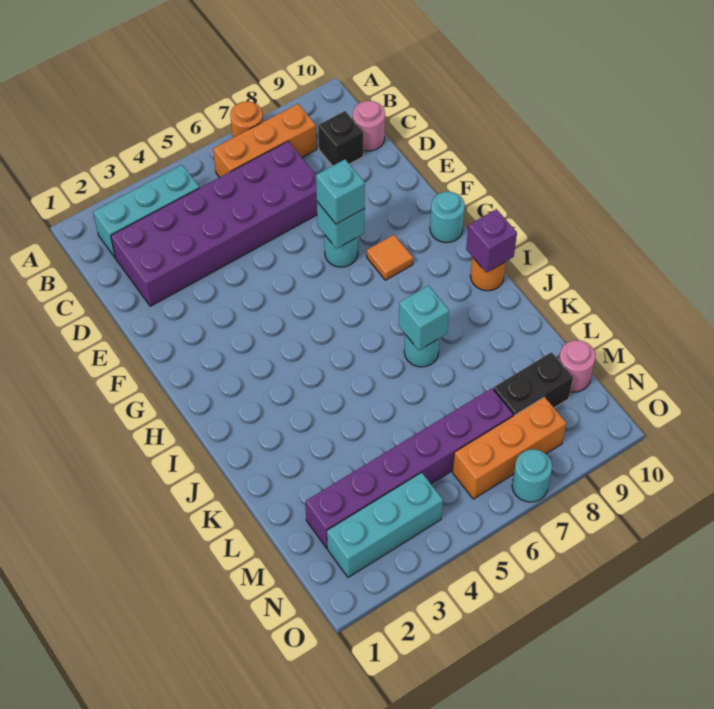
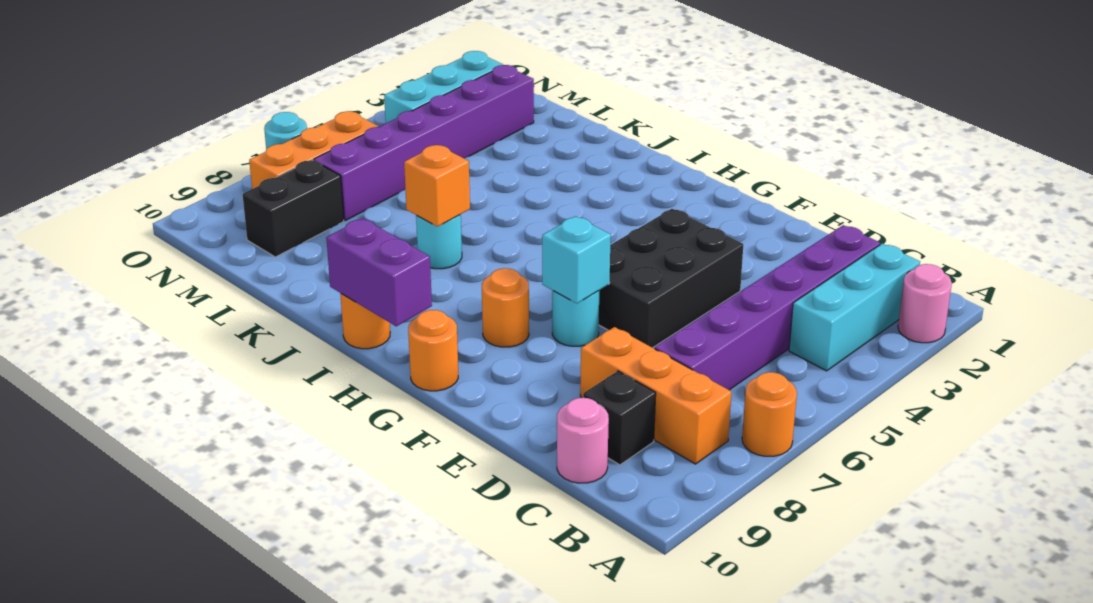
orange brick B6:B8 level 1 -> orange brick B8:D8 level 1
purple brick C2:D7 level 1 -> purple brick C2:C7 level 1
none -> black brick E4:F6 level 1
cyan brick F7 level 3 -> none
orange tile G8 level 1 -> orange round brick G8 level 1
cyan round brick G10 level 1 -> orange round brick G10 level 1
purple brick I10 level 2 -> purple brick H10:I10 level 2
cyan brick J7 level 2 -> orange brick J7 level 2
pink round brick M10 level 1 -> pink round brick A2 level 1

